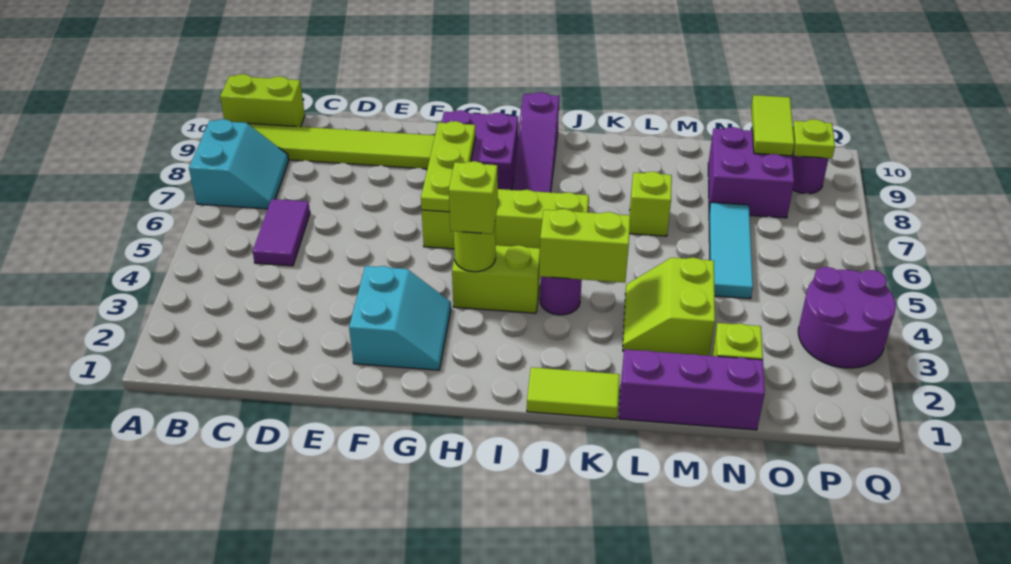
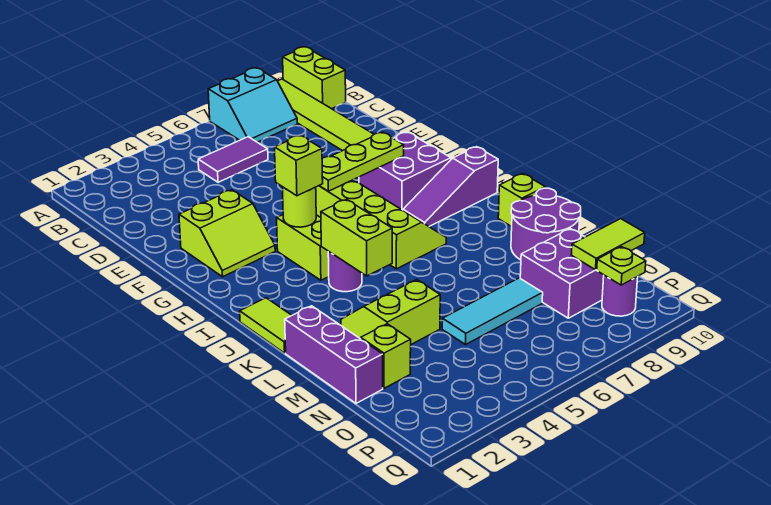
cyan slope F2:G3 level 1 top F -> lime slope F2:G3 level 1 top F
lime brick L7 level 1 -> lime brick K10 level 1
purple round brick P3:Q4 level 1 -> purple round brick L9:M10 level 1

